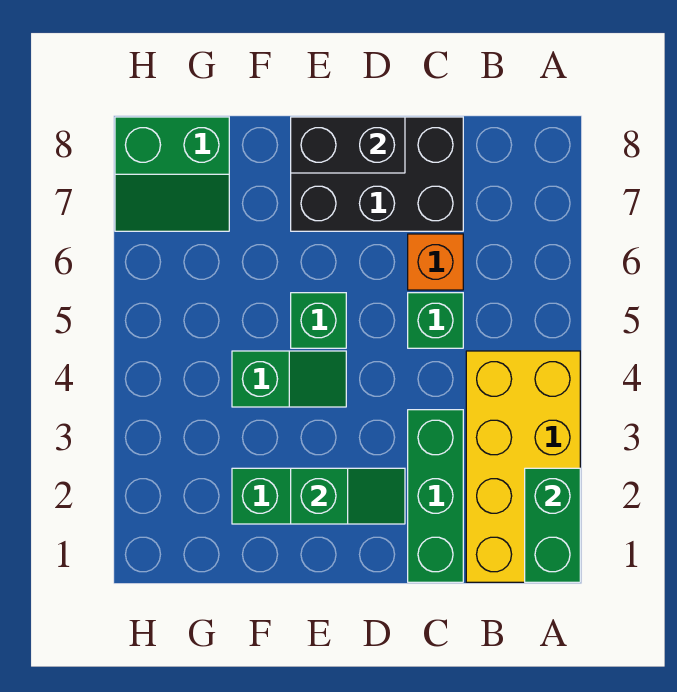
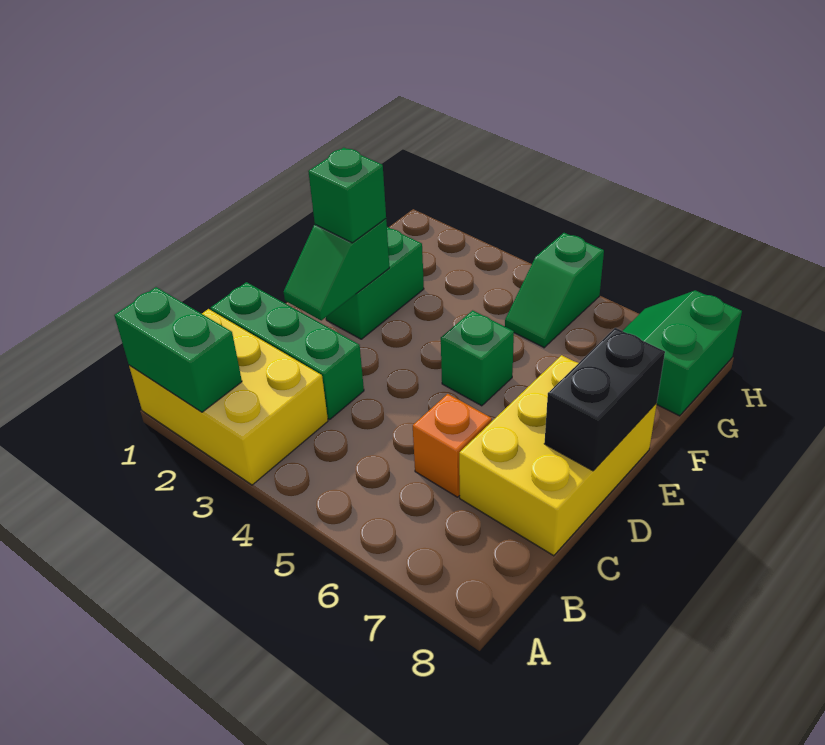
yellow brick A1:B4 level 1 -> yellow brick A1:B3 level 1
green brick C5 level 1 -> green brick E2 level 3
black brick C7:E8 level 1 -> yellow brick C7:E8 level 1
green slope E4:F4 level 1 top F -> green slope G5:H5 level 1 top H

